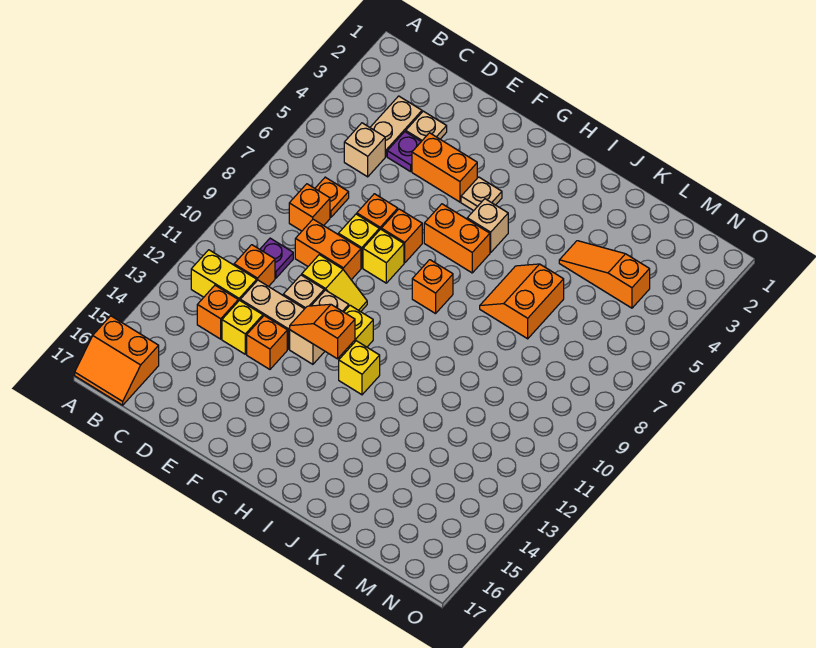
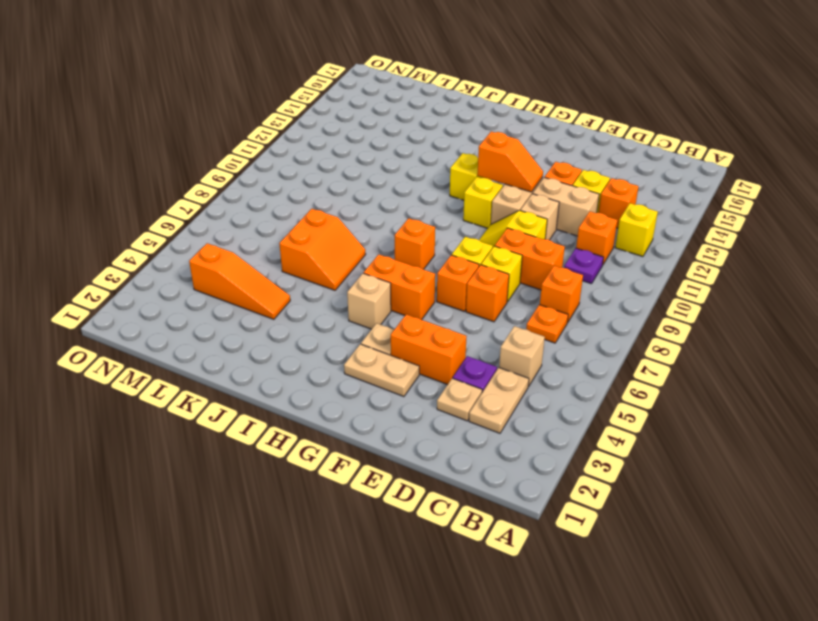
orange slope A16:B17 level 1 top 16 -> none
yellow brick B12:C12 level 1 -> yellow brick B12 level 1
none -> tan plate F3:G3 level 1

